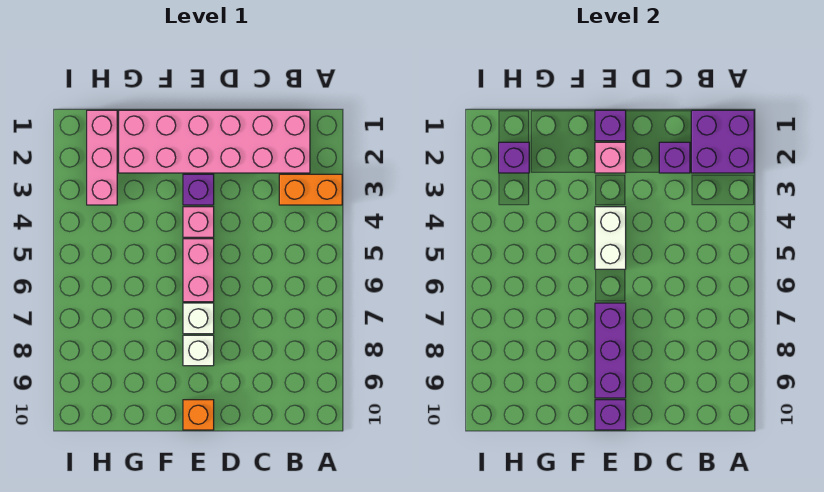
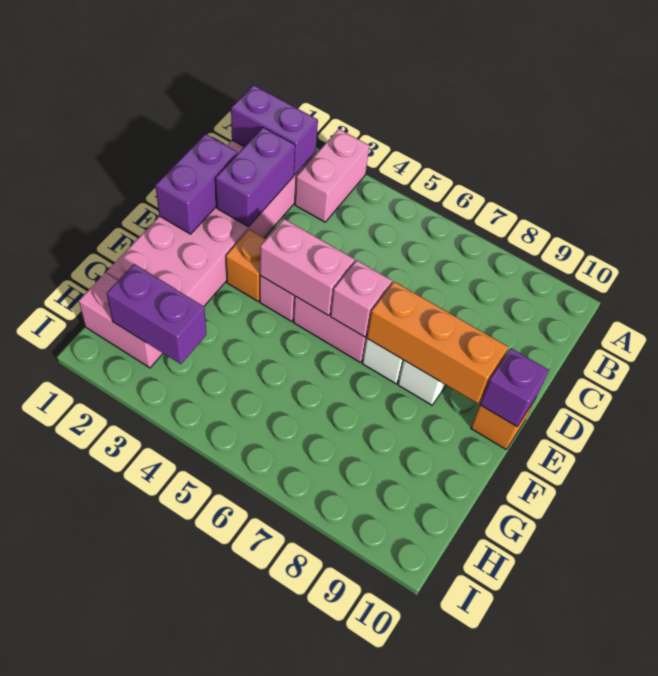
purple brick A1:B2 level 2 -> purple brick B1:B2 level 2
orange brick A3:B3 level 1 -> pink brick A3:B3 level 1
purple brick C2 level 2 -> purple brick C2:D2 level 2
purple brick E1 level 2 -> purple brick D1:E1 level 2
pink brick E2 level 2 -> pink brick E6 level 2
purple brick E3 level 1 -> orange brick E3 level 1
white brick E4:E5 level 2 -> pink brick E4:E5 level 2
purple brick E7:E9 level 2 -> orange brick E7:E9 level 2
pink brick H1:H3 level 1 -> pink brick H1:H2 level 1
purple brick H2 level 2 -> purple brick H2:H3 level 2

